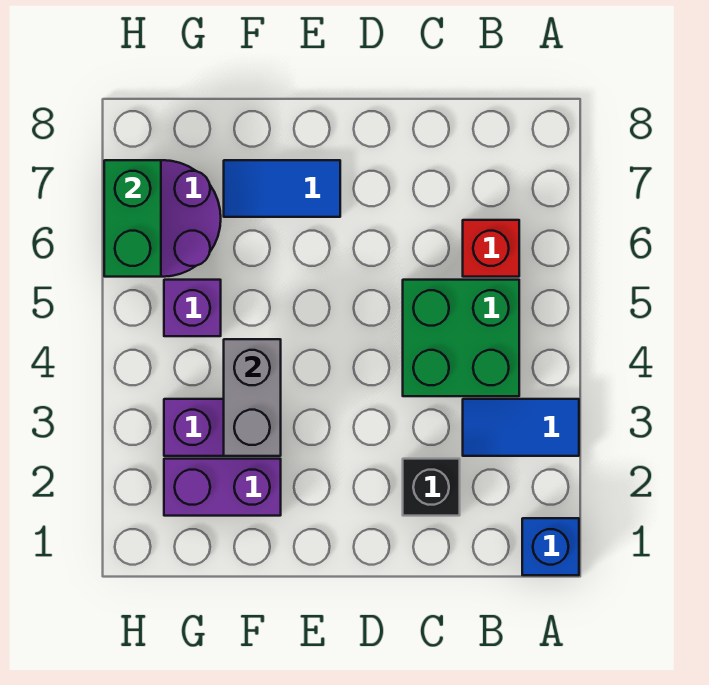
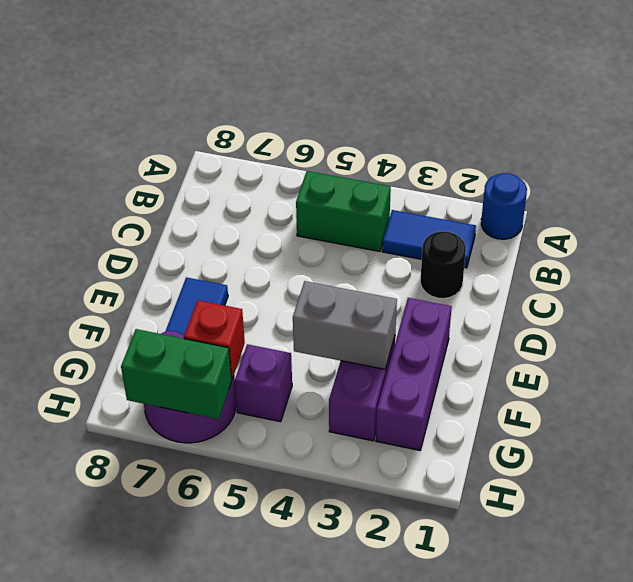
blue brick A1 level 1 -> blue round brick A1 level 1
blue tile A3:B3 level 1 -> blue tile B2:B3 level 1
green brick B4:C5 level 1 -> green brick B4:B5 level 1
red brick B6 level 1 -> red brick G6 level 2
black brick C2 level 1 -> black round brick C2 level 1
purple brick F2:G2 level 1 -> purple brick E2:G2 level 1

